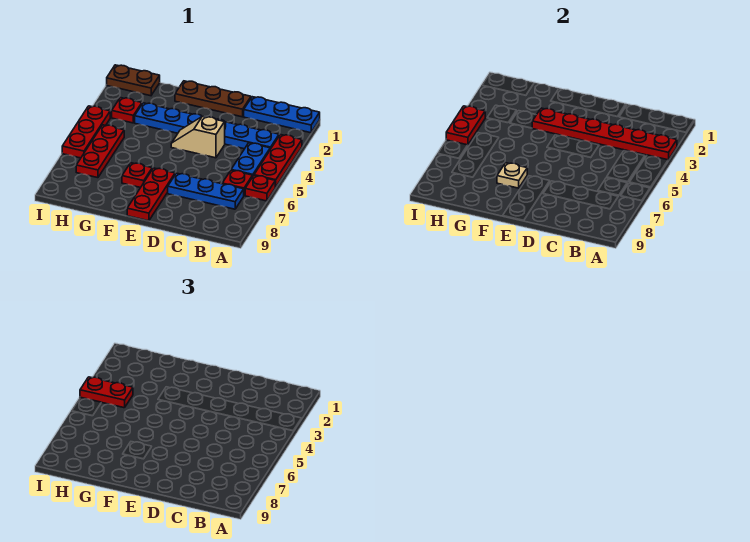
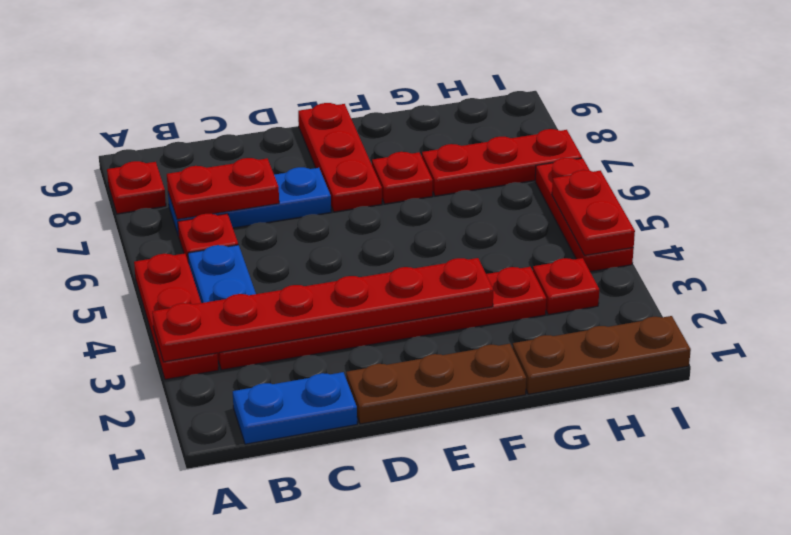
blue plate A1:C1 level 1 -> blue plate B1:C1 level 1
red plate A6 level 1 -> red plate A8 level 1
blue plate B3:G3 level 1 -> red plate B3:G3 level 1
tan slope D4:E4 level 1 top D -> none
tan plate F7 level 2 -> none
brown plate H1:I1 level 1 -> brown plate G1:I1 level 1
red plate H4:I4 level 3 -> red plate B7:C7 level 2
red plate H5:H7 level 1 -> red plate G7:I7 level 1

